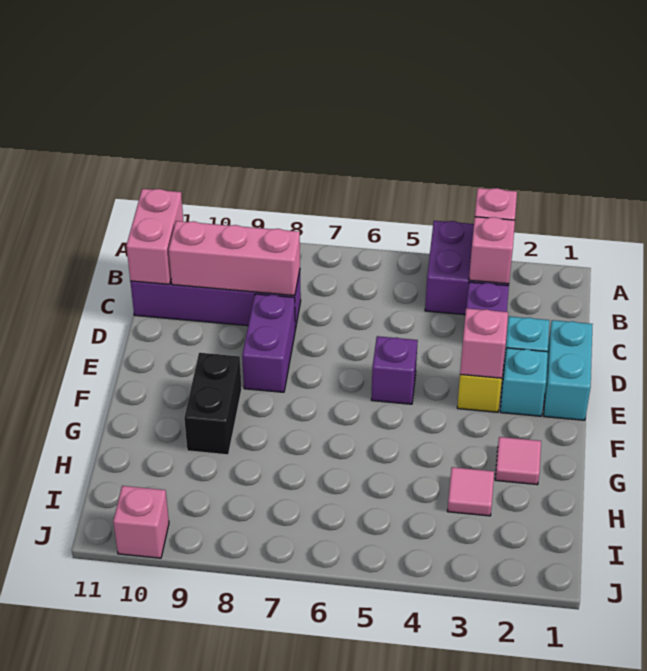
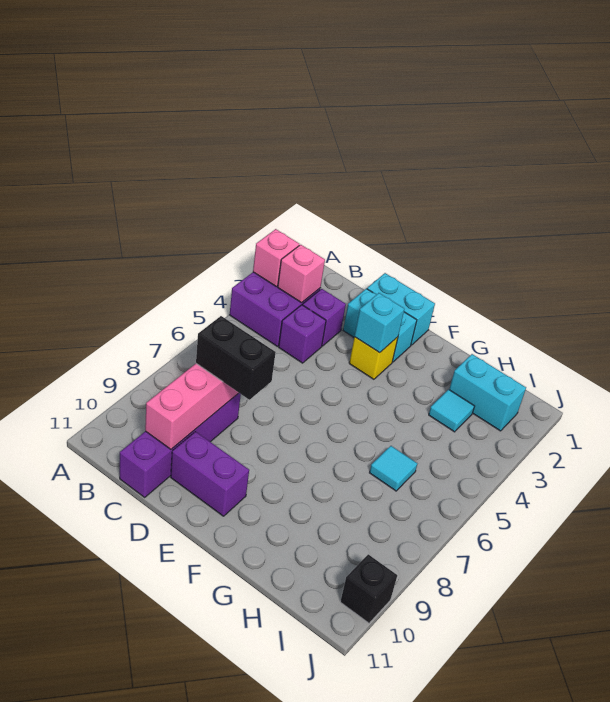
pink brick B11:C11 level 2 -> none
purple brick D8:E8 level 1 -> purple brick D10:E10 level 1
pink brick E3 level 2 -> cyan brick E3 level 2
purple brick E5 level 1 -> purple brick C4 level 1
black brick F9:G9 level 1 -> black brick C8:D8 level 3
pink tile G2 level 1 -> none
none -> cyan brick H2:I2 level 1
pink tile H3 level 1 -> cyan tile H3 level 1
none -> cyan tile H6 level 1
pink brick J10 level 1 -> black brick J10 level 1

